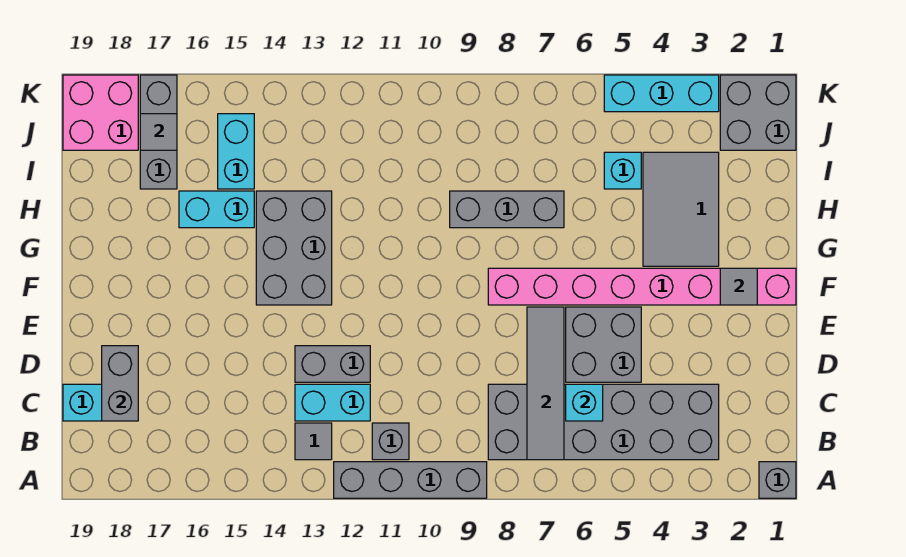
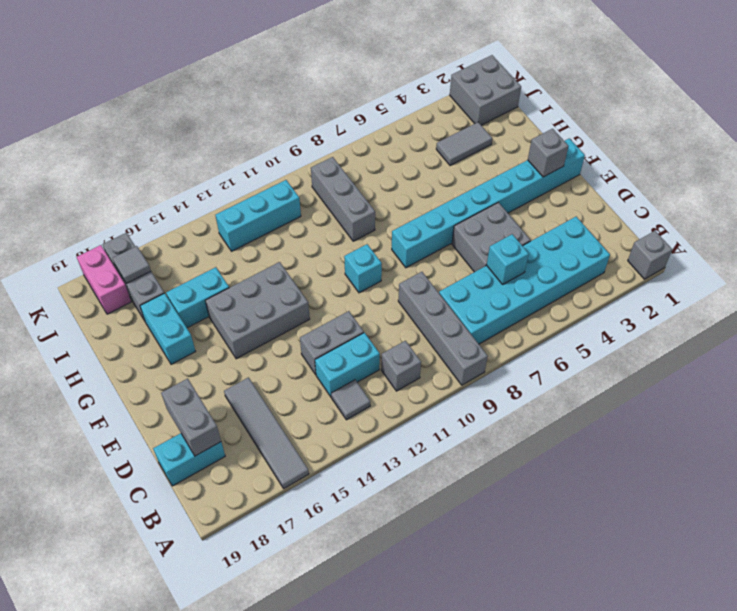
grey brick A9:A12 level 1 -> grey brick A9:D9 level 1
grey brick B3:C8 level 1 -> cyan brick B3:C8 level 1
grey tile B7:E7 level 2 -> grey tile A16:D16 level 1
pink brick F1:F8 level 1 -> cyan brick F1:F8 level 1
grey tile F2 level 2 -> grey brick F2 level 2
grey brick F13:H14 level 1 -> grey brick F13:G15 level 1
grey tile G3:I4 level 1 -> grey tile I3:I4 level 1
grey brick H7:H9 level 1 -> grey brick H9:J9 level 1
cyan brick I5 level 1 -> cyan brick F10 level 1
cyan brick I15:J15 level 1 -> cyan brick G17:H17 level 1
pink brick J18:K19 level 1 -> pink brick J18:K18 level 1
cyan brick K3:K5 level 1 -> cyan brick J11:J13 level 1

